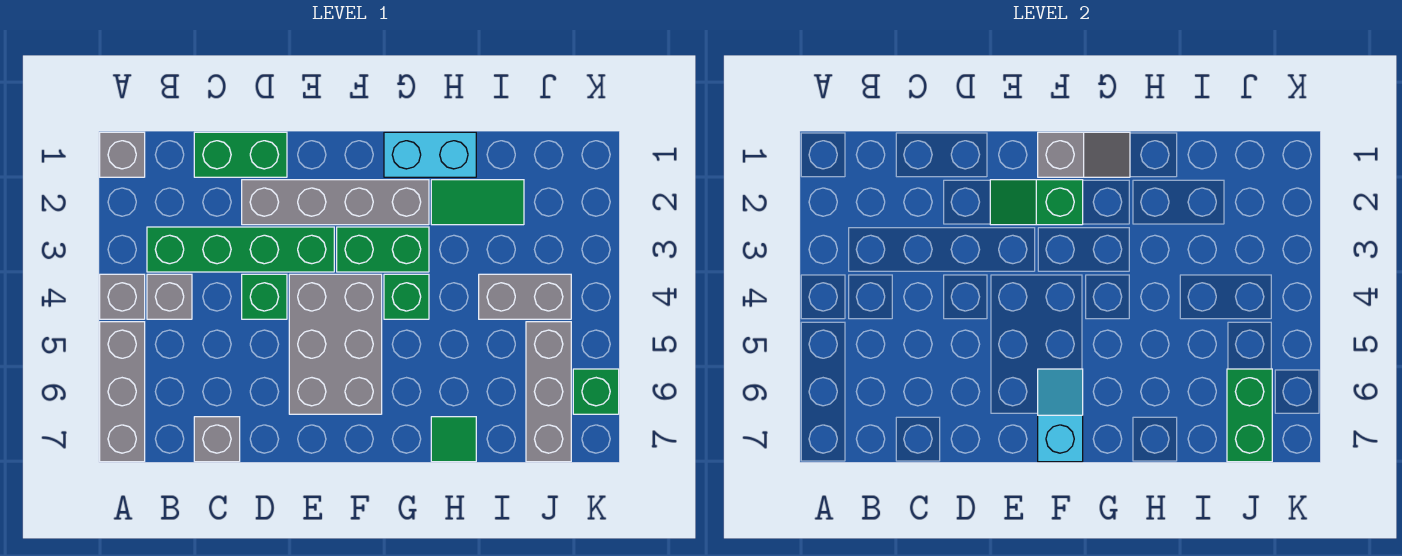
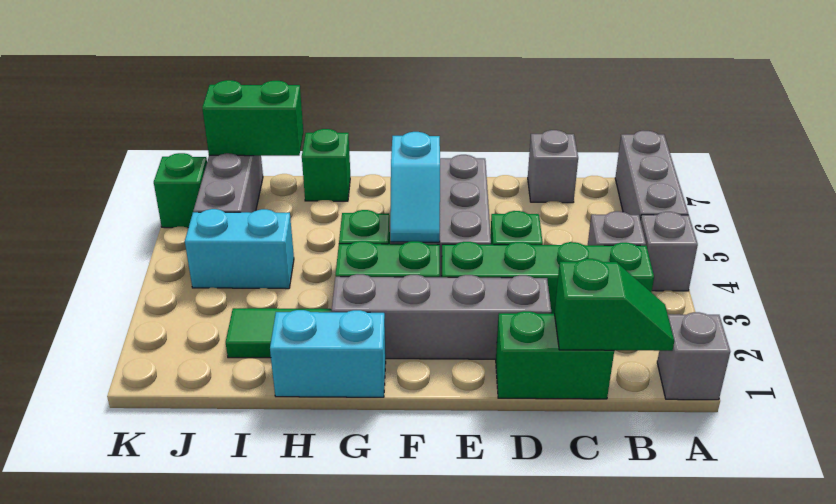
green slope E2:F2 level 2 top F -> green slope B1:C1 level 2 top C
grey slope F1:G1 level 2 top F -> none
cyan slope F6:F7 level 2 top 7 -> cyan slope F4:F5 level 2 top 5
green tile H7 level 1 -> green brick H7 level 1
grey brick I4:J4 level 1 -> cyan brick I4:J4 level 1
green brick J6:J7 level 2 -> green brick I7:J7 level 2

